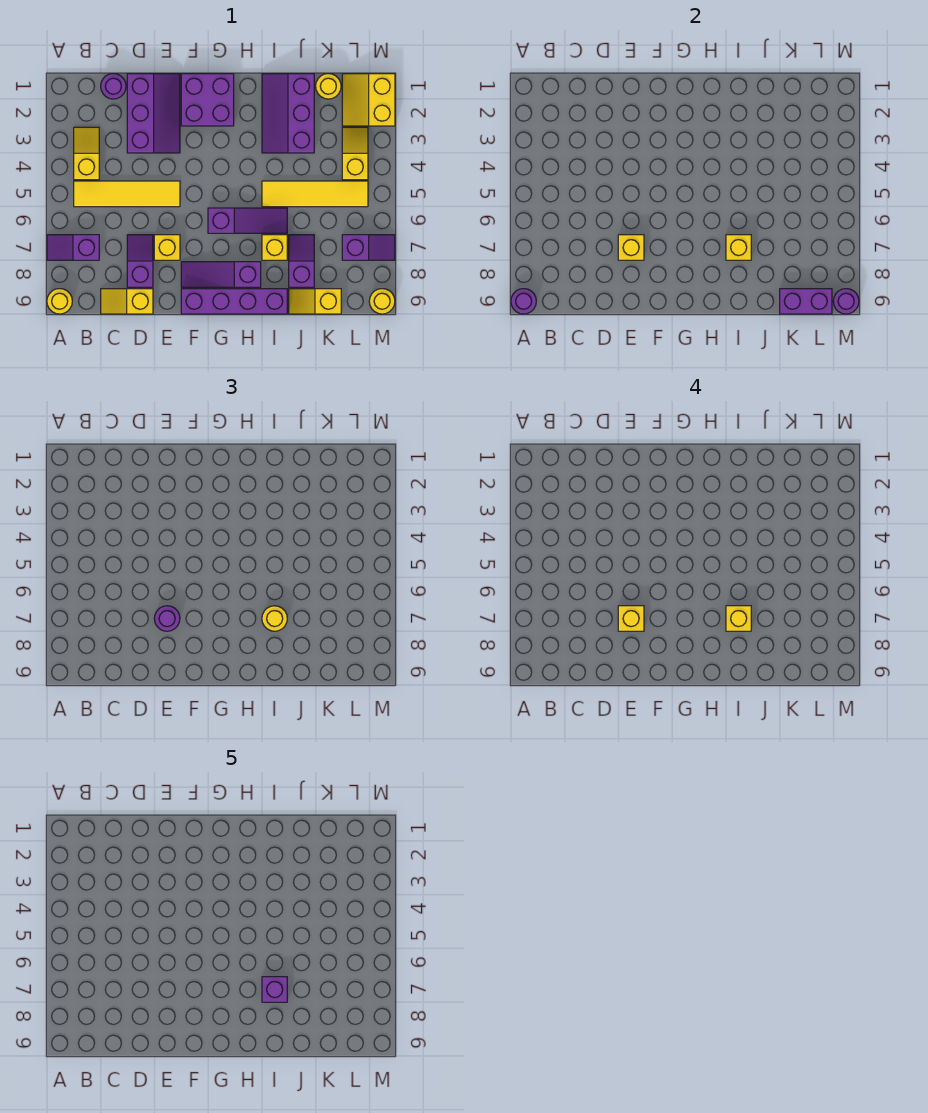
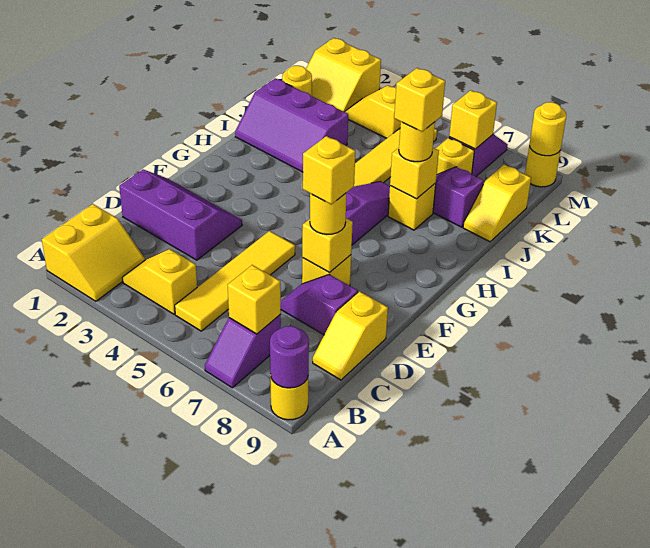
none -> yellow slope A1:B2 level 1 top 1
none -> yellow brick B7 level 2
purple round brick C1 level 1 -> none
purple round brick E7 level 3 -> yellow round brick E7 level 3
purple brick F1:G2 level 1 -> none
purple slope F8:H8 level 1 top H -> none
purple brick F9:I9 level 1 -> none
purple brick I7 level 5 -> none
none -> yellow brick K7 level 1
purple brick K9:L9 level 2 -> none
none -> yellow brick L7 level 2
purple round brick M9 level 2 -> yellow round brick M9 level 2

